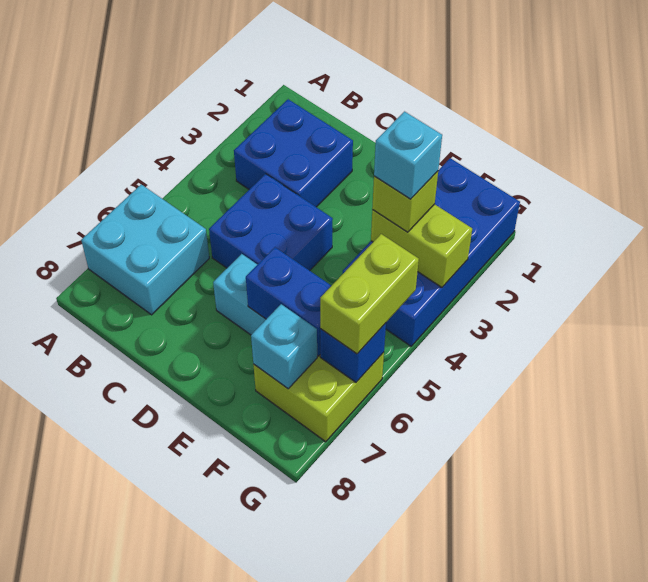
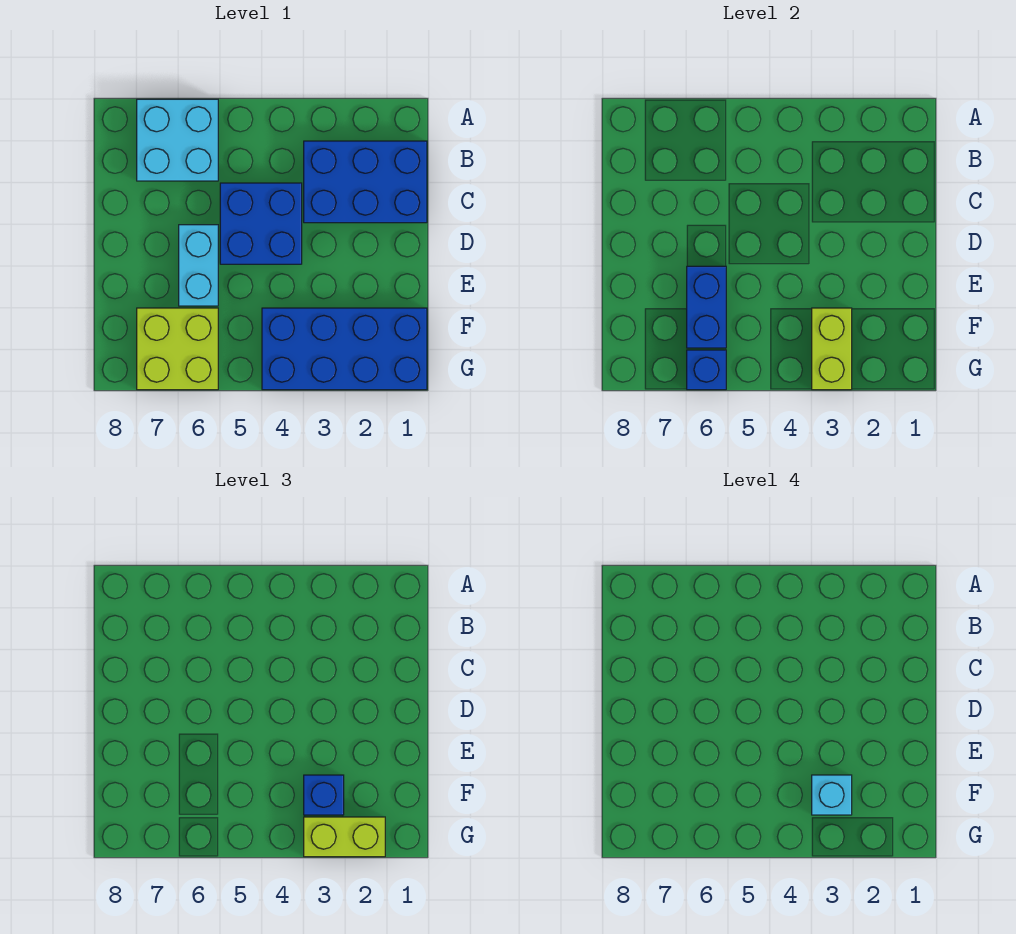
blue brick B2:C3 level 1 -> blue brick B1:C3 level 1
lime brick F3 level 3 -> blue brick F3 level 3
cyan brick F7 level 2 -> none
lime brick G5:G6 level 3 -> lime brick G2:G3 level 3

